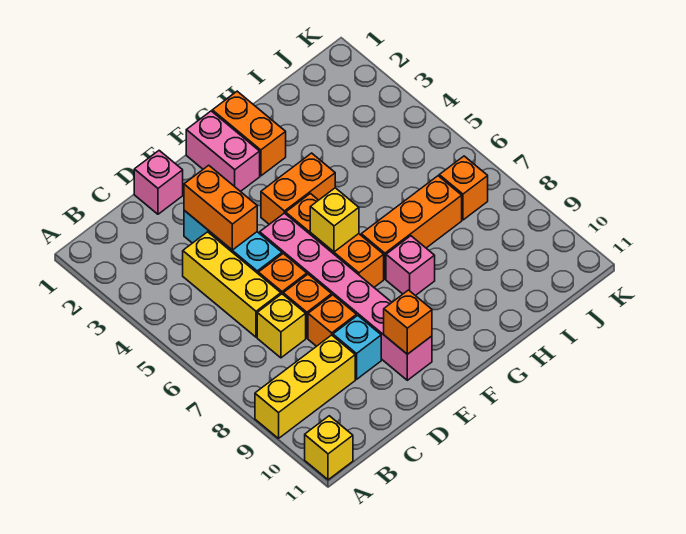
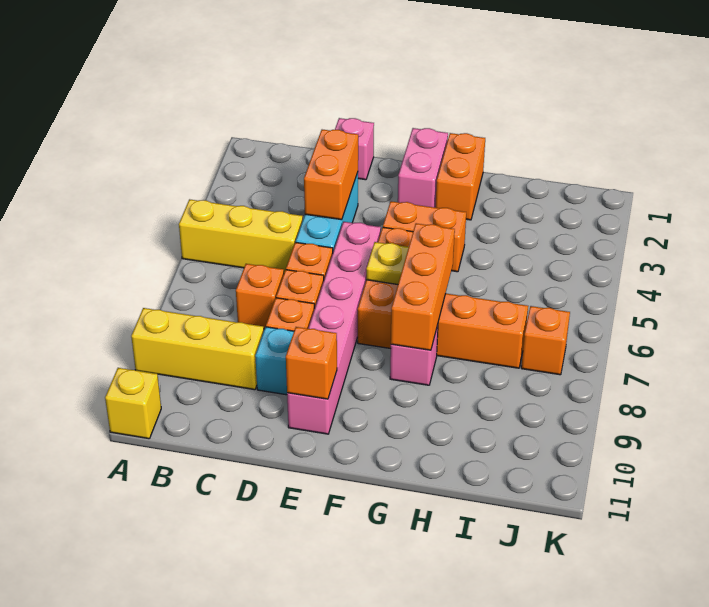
yellow brick C4:C6 level 1 -> yellow brick A5:C5 level 1
yellow brick C7 level 1 -> orange brick C7 level 1
yellow brick F6 level 2 -> yellow plate F6 level 2
none -> orange brick G6:G8 level 2

